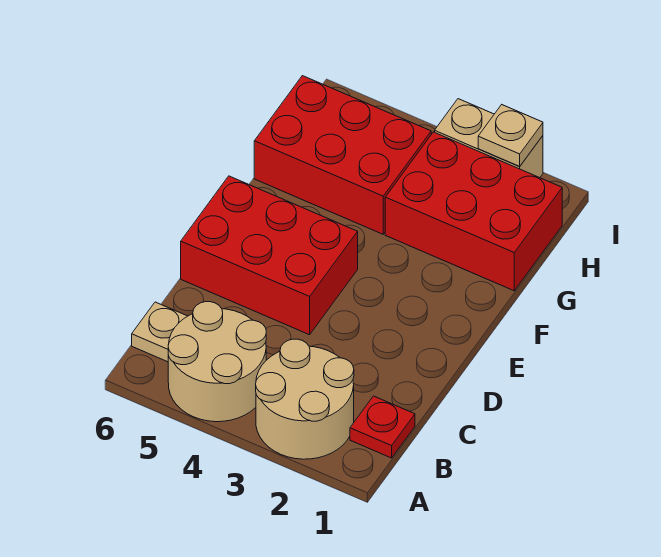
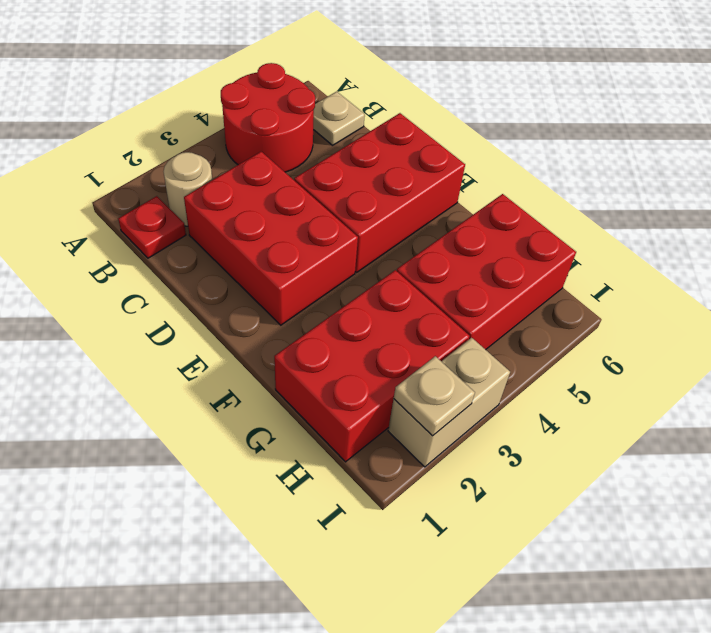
tan round brick A2:B3 level 1 -> tan round brick B2 level 1
tan round brick A4:B5 level 1 -> red round brick A4:B5 level 1
none -> red brick C2:E3 level 1

